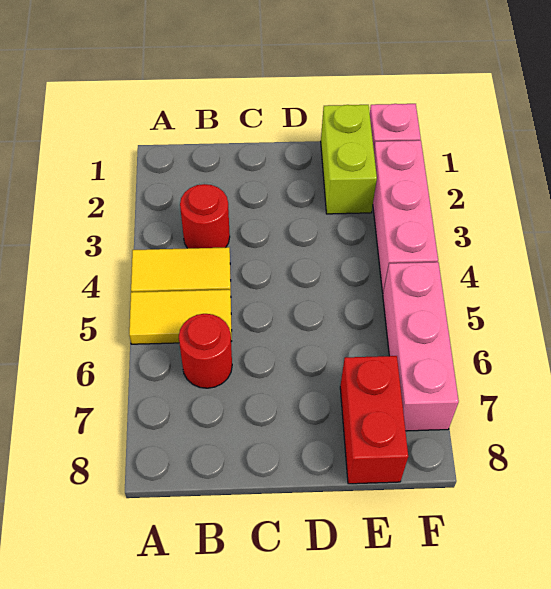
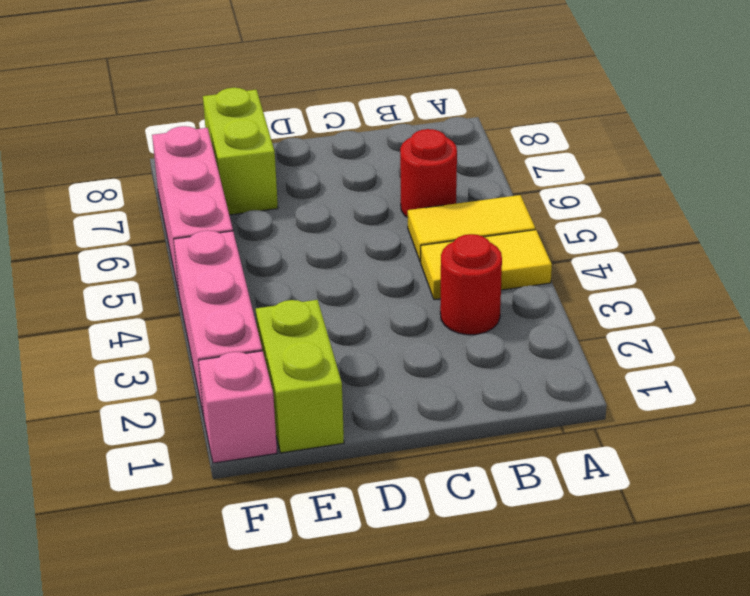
red brick E7:E8 level 1 -> lime brick E7:E8 level 1

